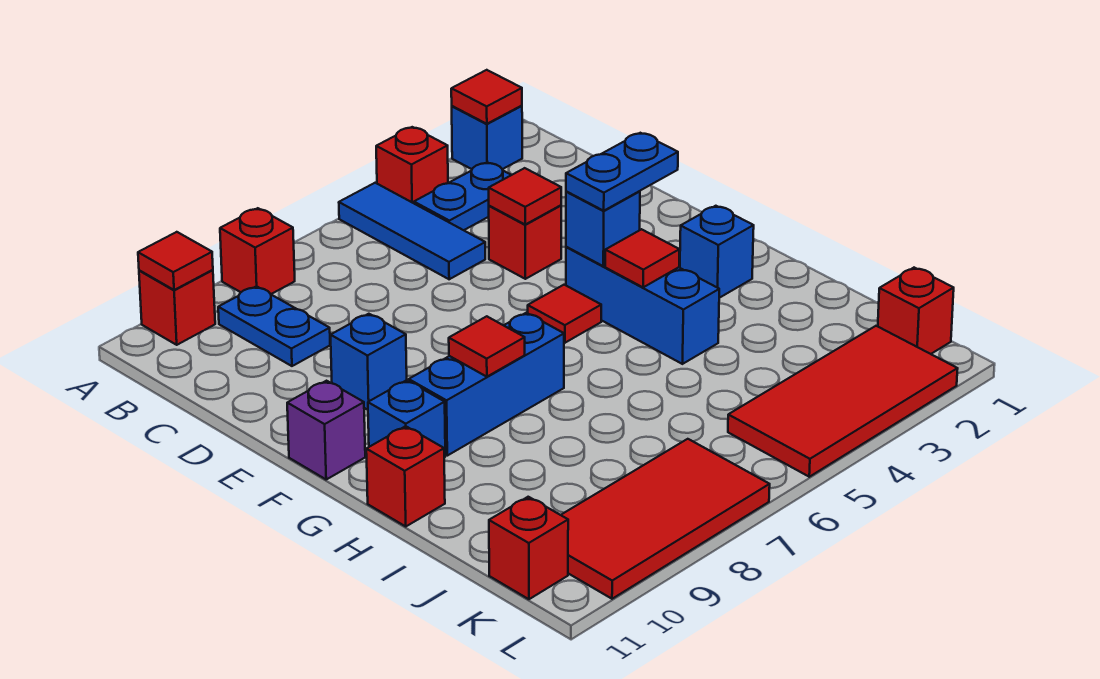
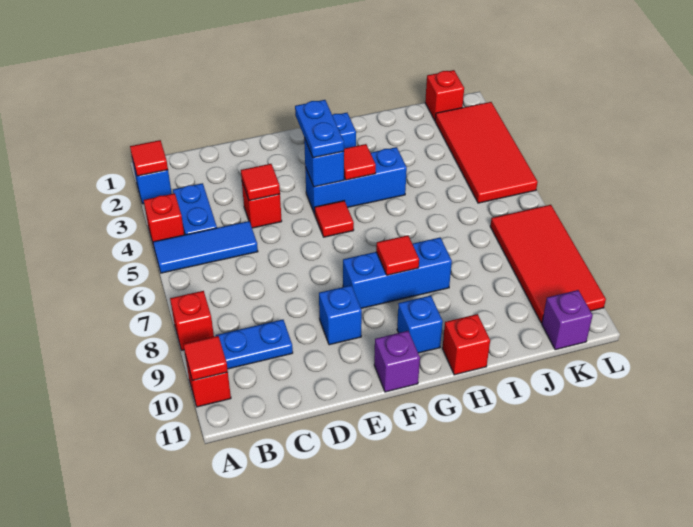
blue brick G7:G9 level 1 -> blue brick F8:H8 level 1
red brick K11 level 1 -> purple brick K11 level 1

